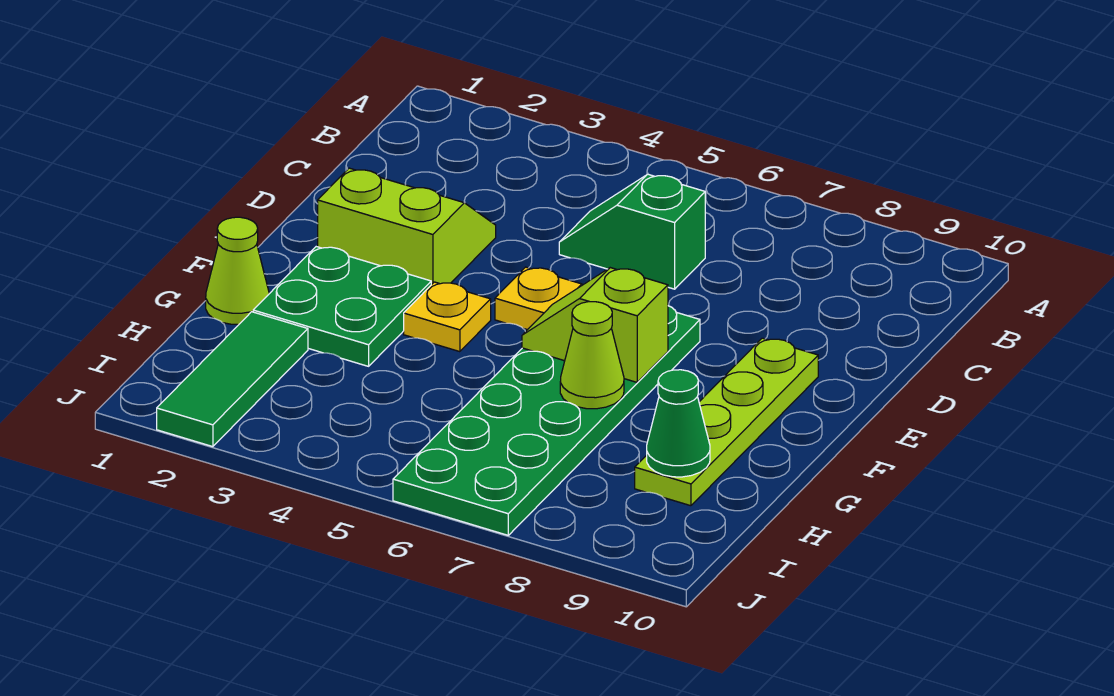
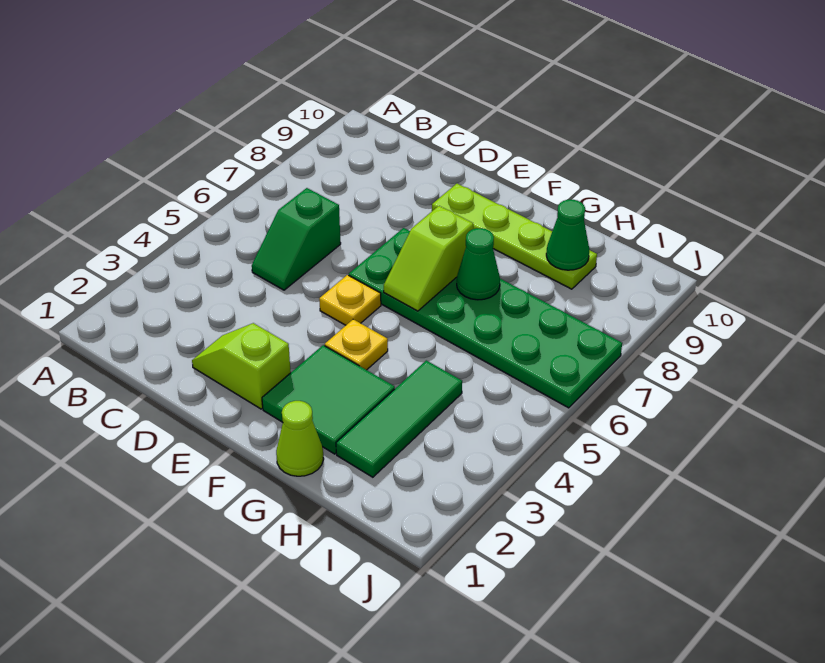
lime slope D2:E3 level 1 top E -> lime slope D2:E2 level 1 top E
green plate F2:G3 level 1 -> green tile F2:G3 level 1
lime cone G7 level 2 -> green cone G7 level 2
green tile H2:J2 level 1 -> green tile H2:H4 level 1

